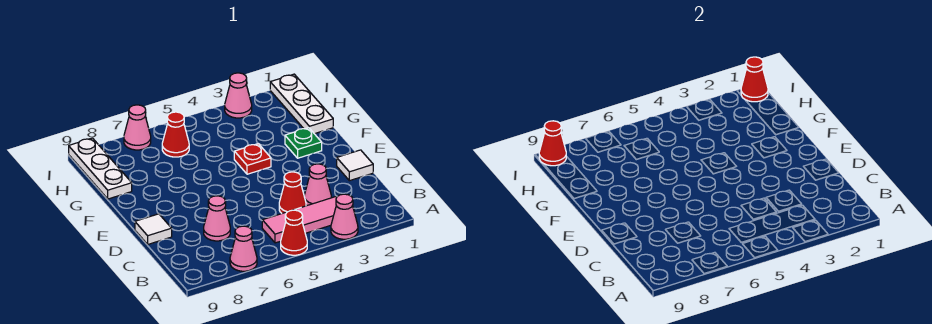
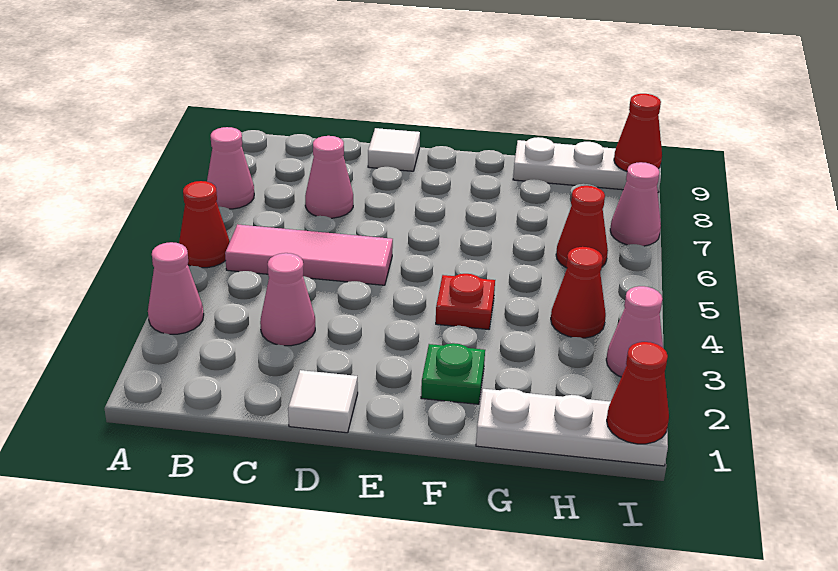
pink tile B3:B5 level 1 -> pink tile B5:D5 level 1
red cone C4 level 1 -> red cone H4 level 1

